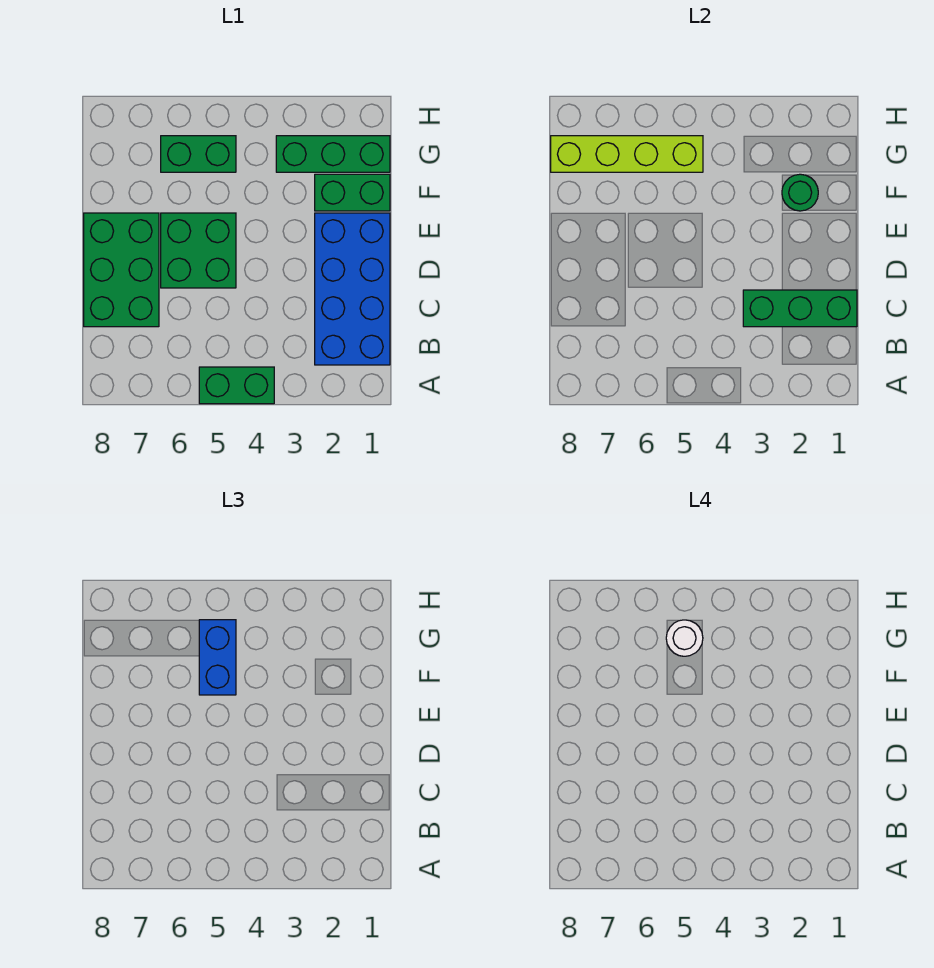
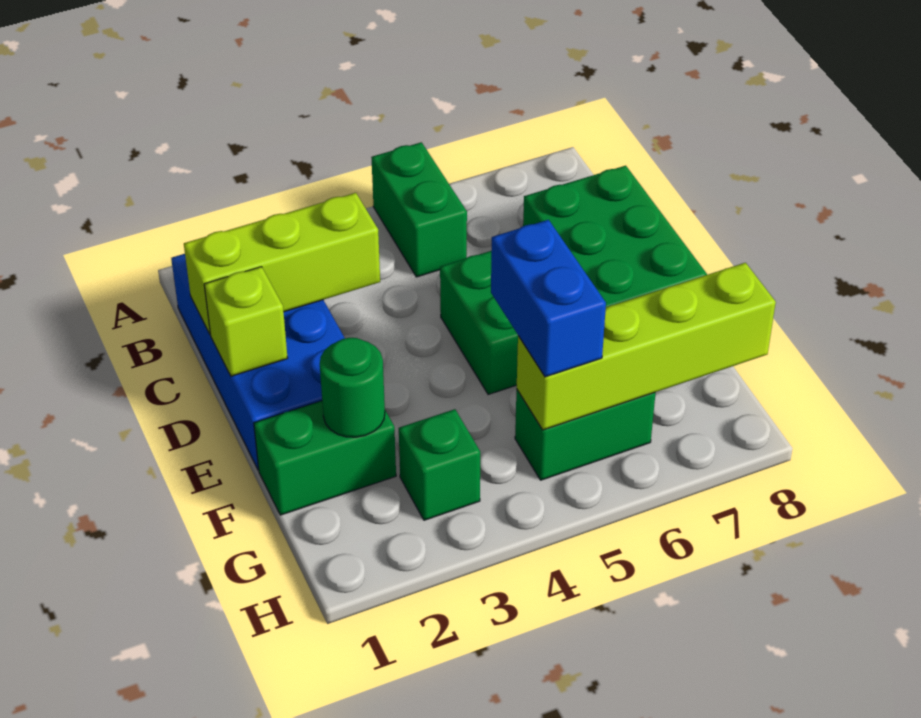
green brick A4:A5 level 1 -> green brick A5:B5 level 1
green brick C1:C3 level 2 -> lime brick C1:C3 level 2
none -> lime brick D1 level 2
green brick G1:G3 level 1 -> green brick G3 level 1
white round brick G5 level 4 -> none

